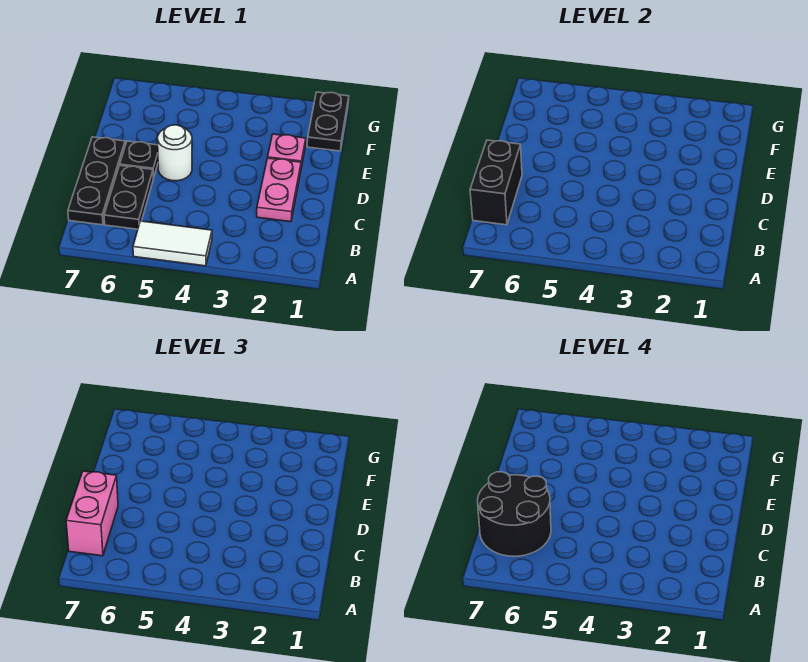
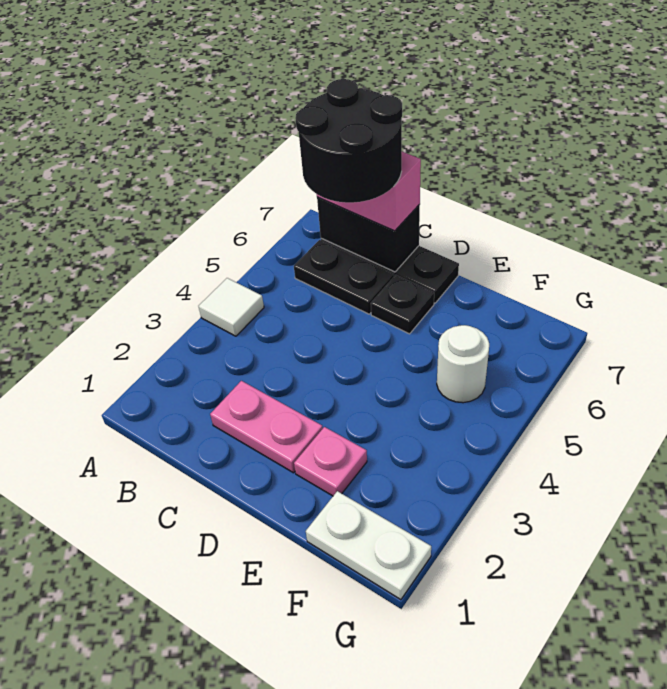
white tile A4:A5 level 1 -> white tile A4 level 1
white round brick D5 level 1 -> white round brick F5 level 1
black plate F1:G1 level 1 -> white plate F1:G1 level 1

